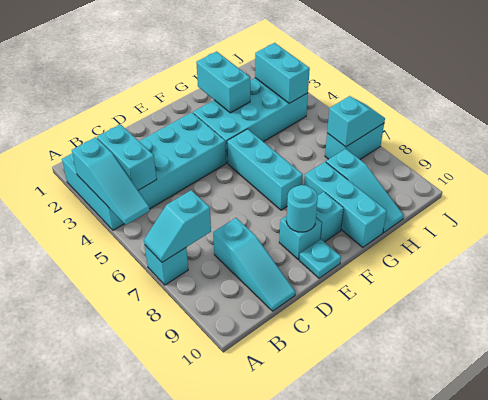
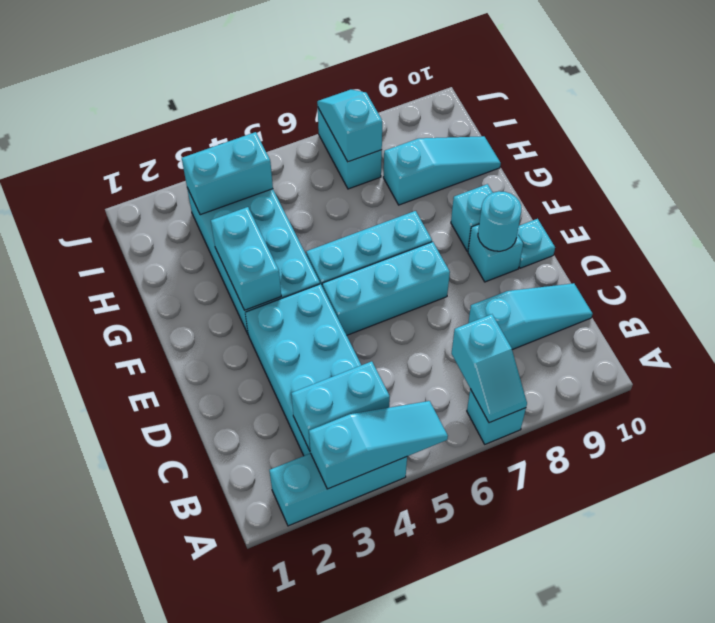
cyan brick G2:G3 level 2 -> cyan brick F3:G3 level 2
cyan brick G8:G10 level 1 -> cyan brick E5:E7 level 1

